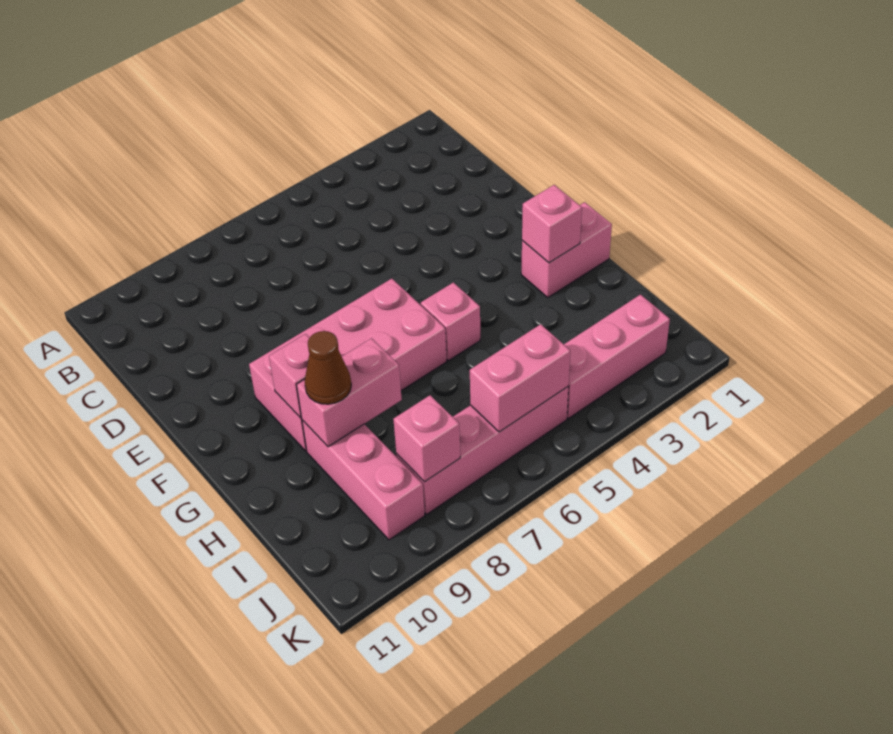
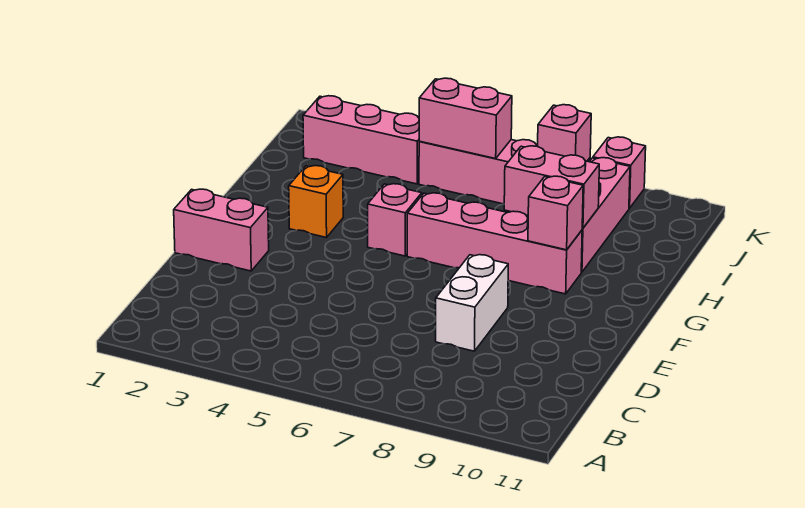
none -> white brick D8:E8 level 1
pink brick F6:G9 level 1 -> pink brick G6:G9 level 1
pink brick G1:G2 level 1 -> pink brick E1:E2 level 1
pink brick G2 level 2 -> pink brick K9 level 1
none -> orange brick G3 level 1
brown cone H9 level 3 -> none

